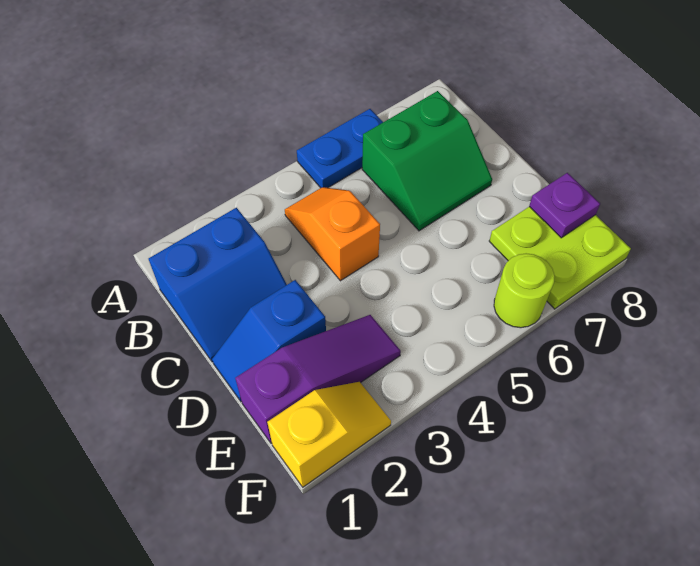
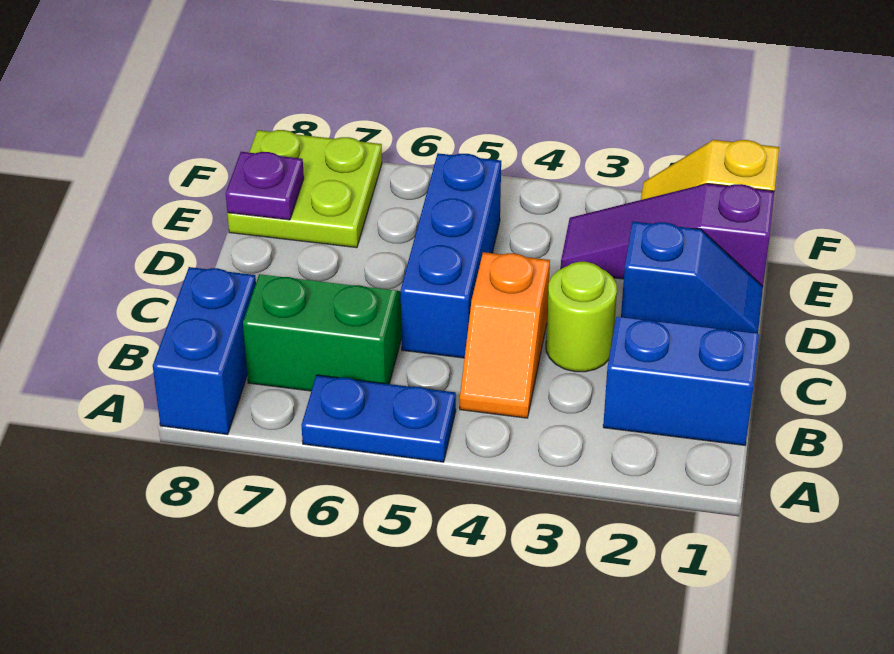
none -> blue brick A8:B8 level 1
none -> blue brick C5:E5 level 1
lime round brick F6 level 1 -> lime round brick C3 level 1

